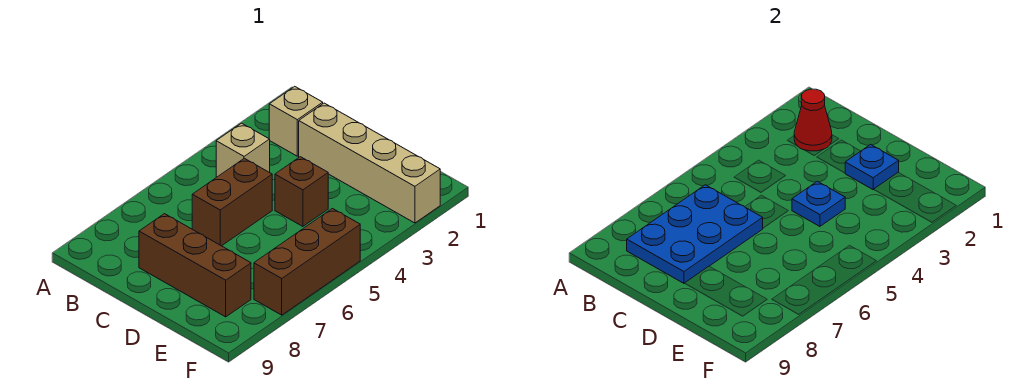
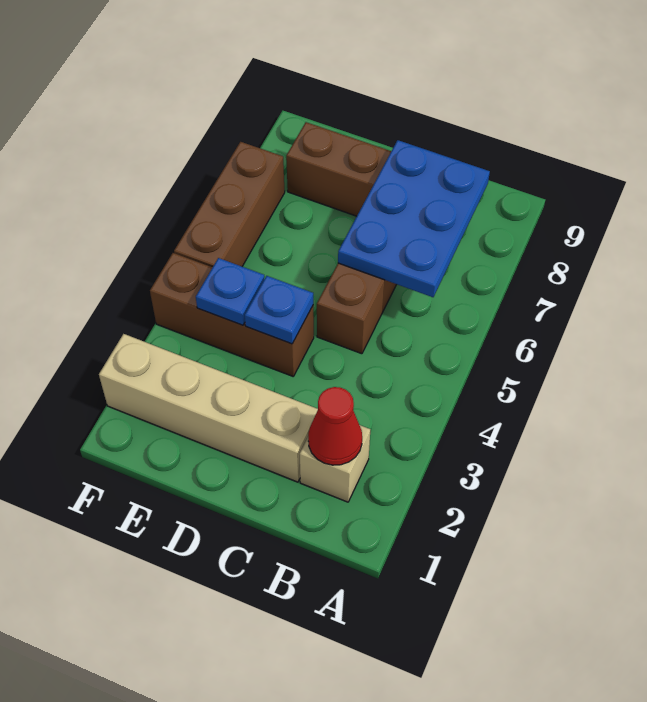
tan brick B4 level 1 -> none
blue plate D2 level 2 -> blue plate E4 level 2
brown brick D4 level 1 -> brown brick D4:F4 level 1

